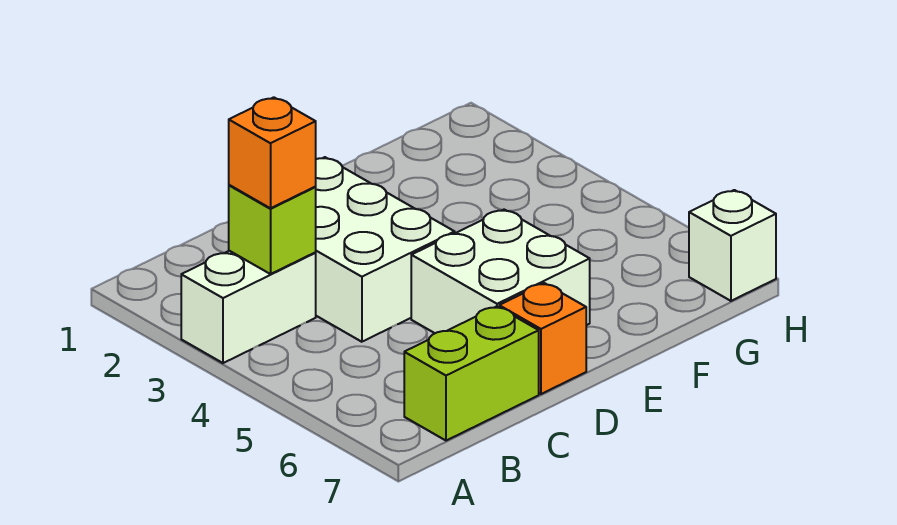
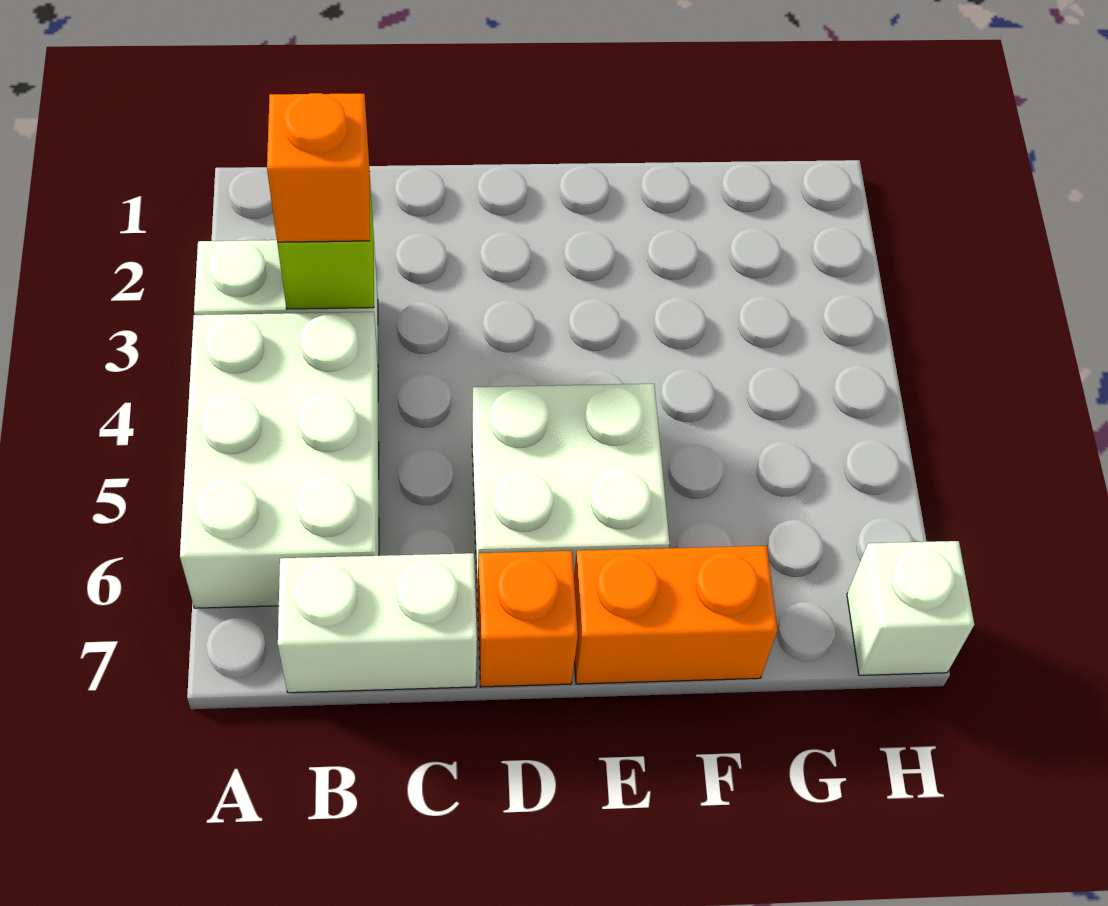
lime brick B7:C7 level 1 -> white brick B7:C7 level 1
white brick C2:D4 level 1 -> white brick A4:B6 level 1
none -> orange brick E7:F7 level 1

